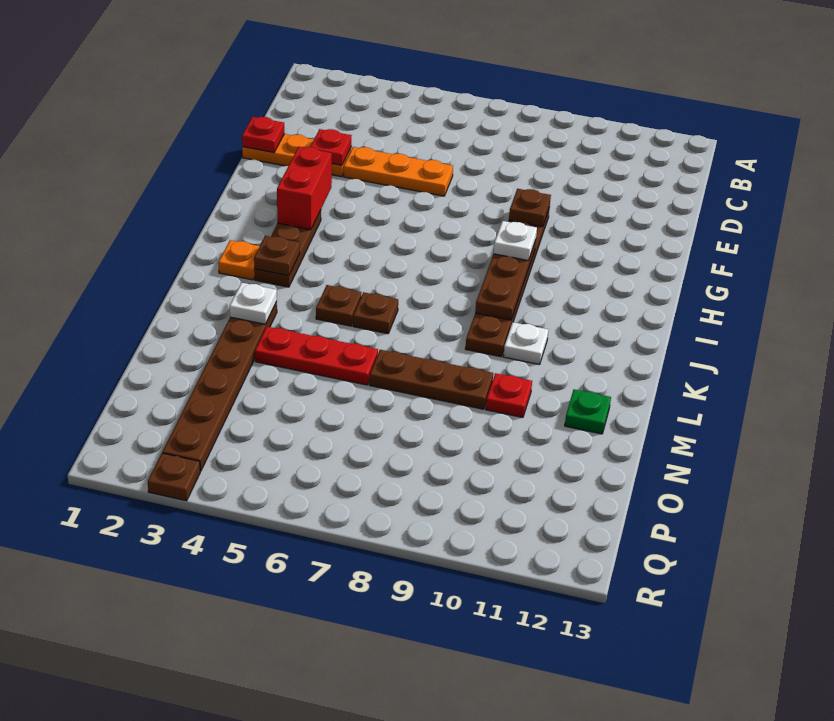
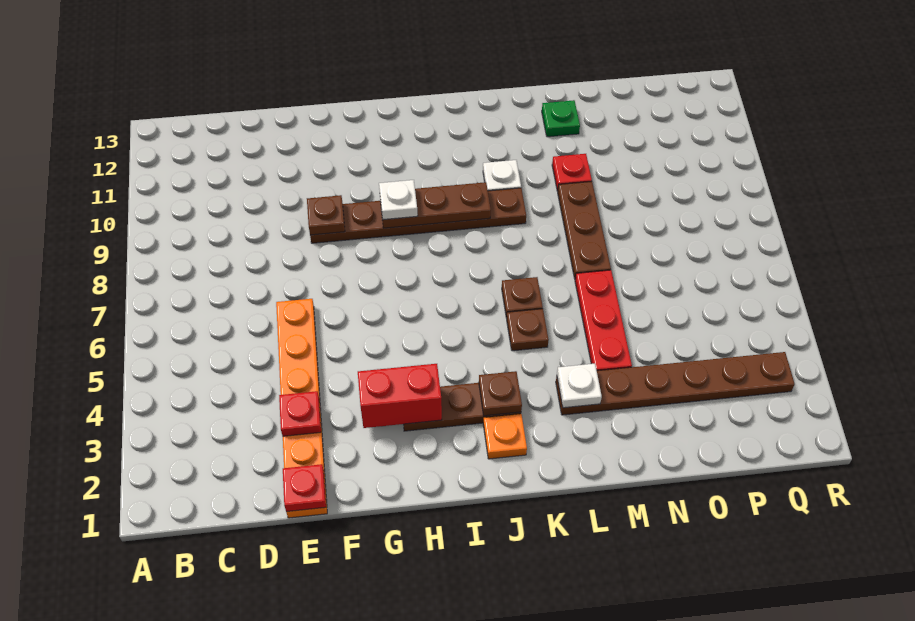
brown plate R3 level 1 -> none

